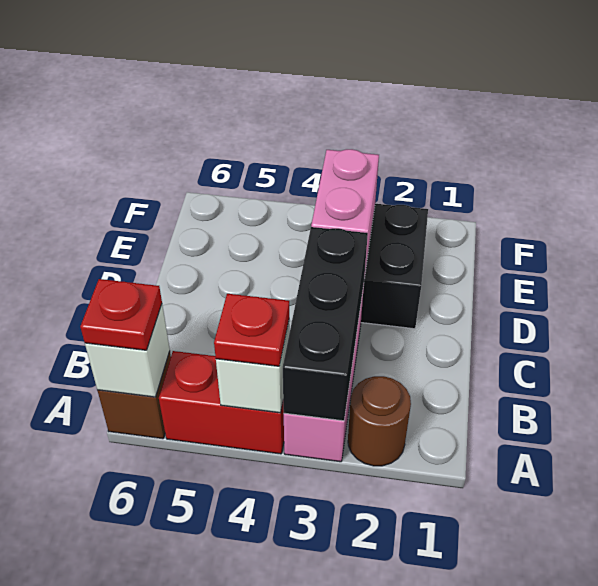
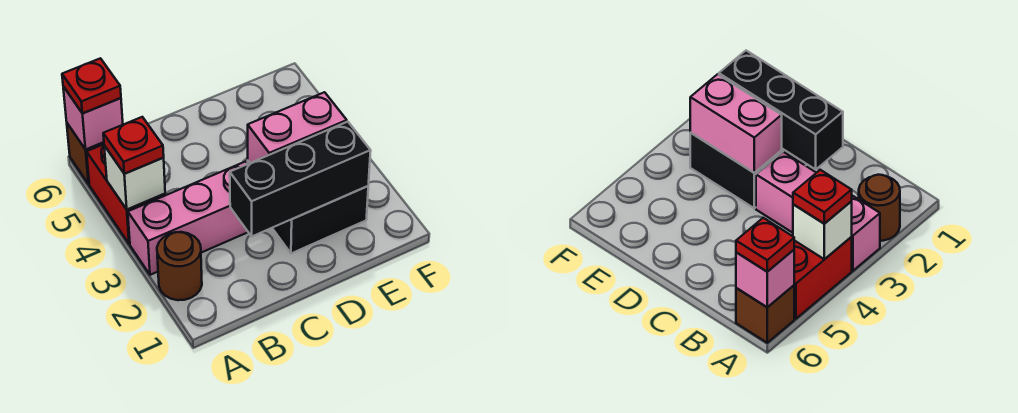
black brick A3:C3 level 2 -> black brick C2:E2 level 2
white brick A6 level 2 -> pink brick A6 level 2

